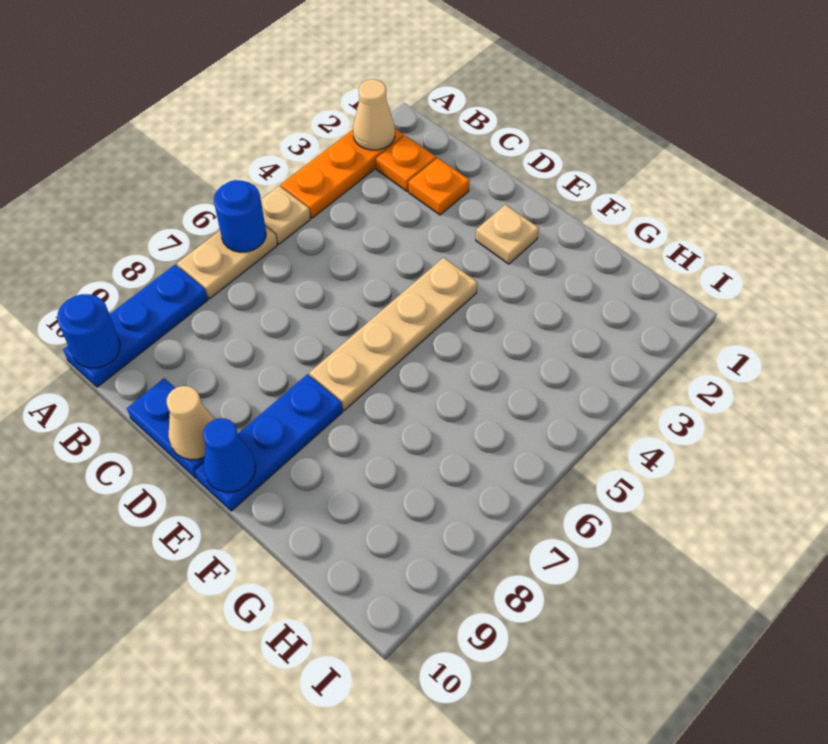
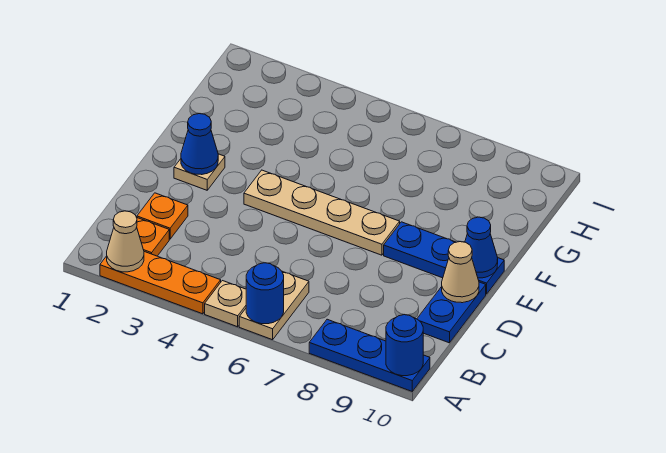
tan plate A6:A7 level 1 -> tan plate A6:B6 level 1
none -> blue cone E2 level 2

